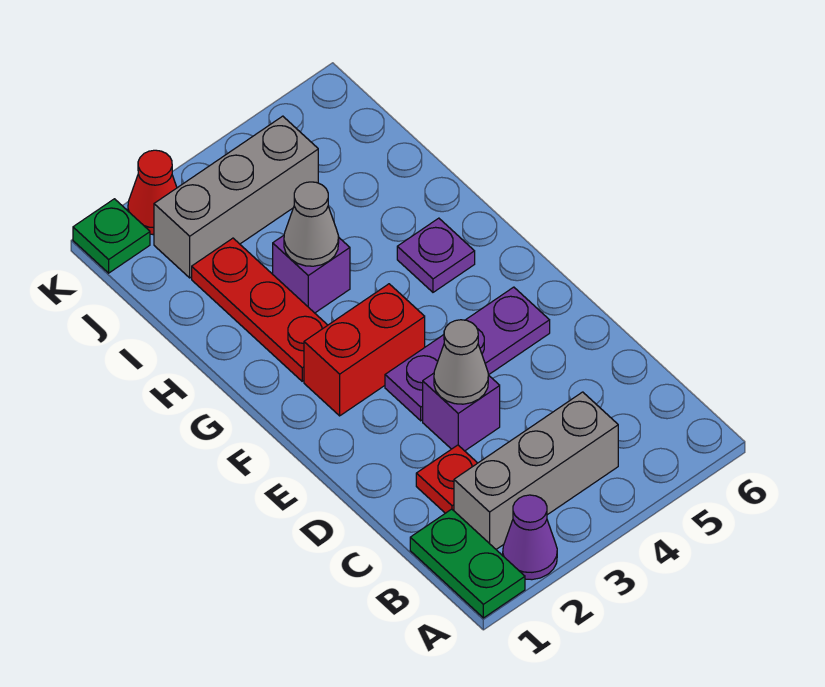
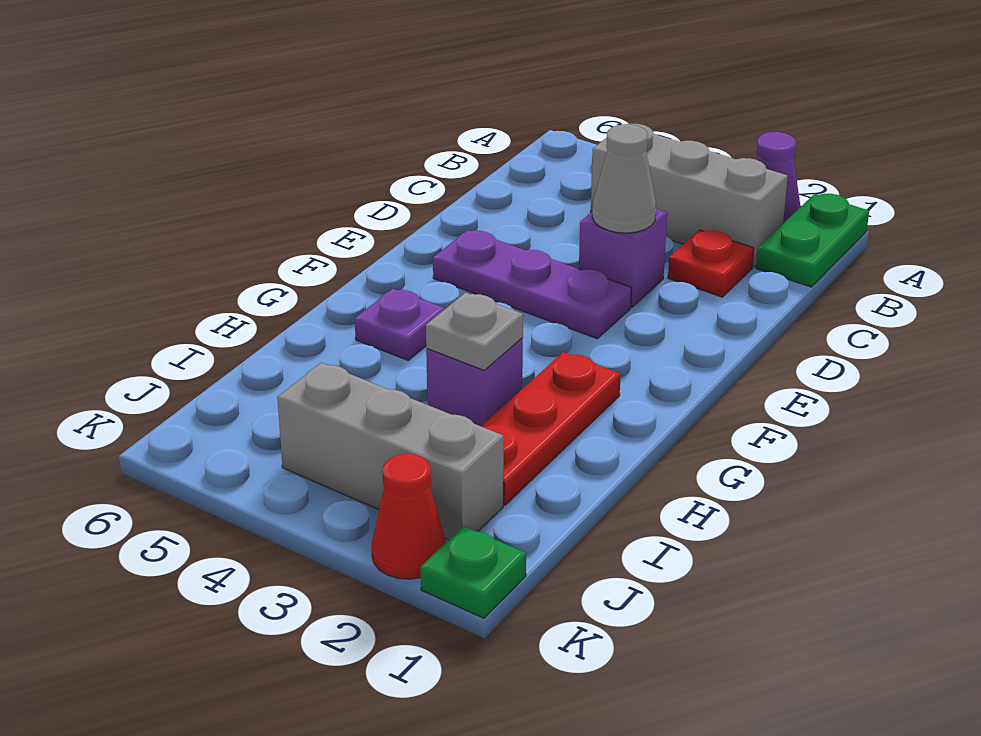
red brick F2:F3 level 1 -> none
grey cone H3 level 2 -> grey plate H3 level 2

